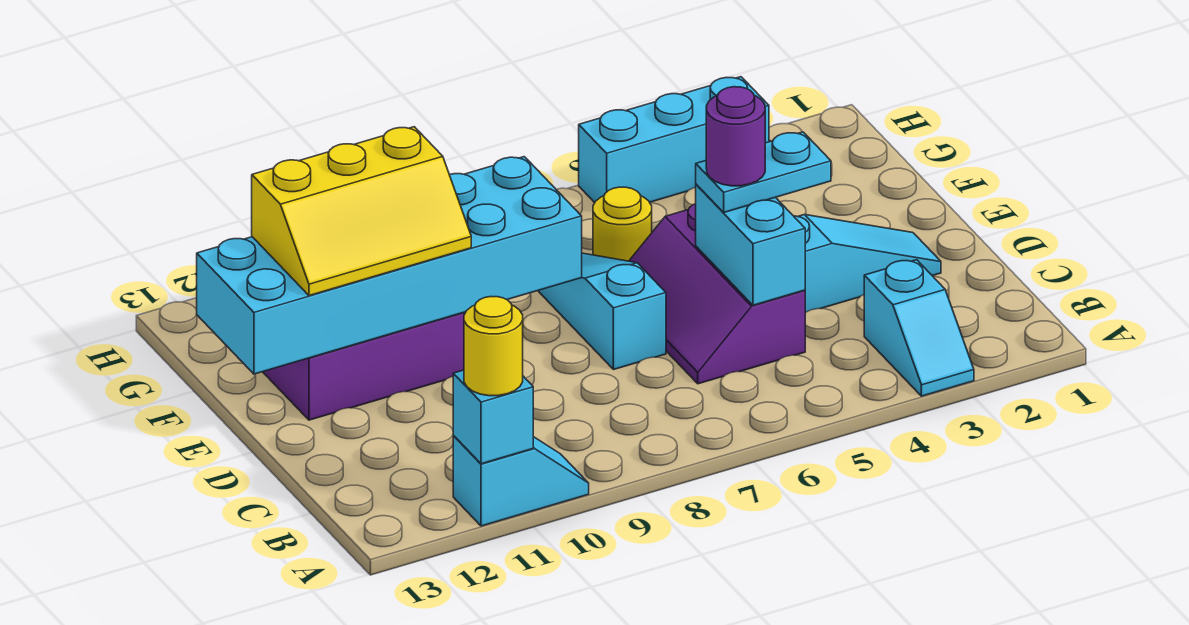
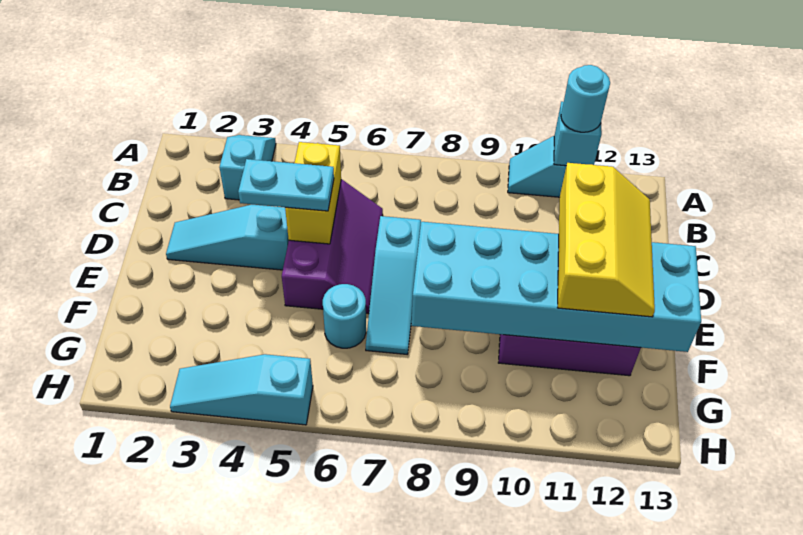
yellow round brick A11 level 3 -> cyan round brick A11 level 3
cyan brick C5:D5 level 2 -> yellow brick C5:D5 level 2
purple round brick D5 level 4 -> none
yellow slope E10:F12 level 3 top F -> yellow slope D11:F12 level 3 top 11
yellow round brick F6 level 1 -> cyan round brick F6 level 1
cyan brick H3:H5 level 1 -> cyan slope H3:H5 level 1 top 5

